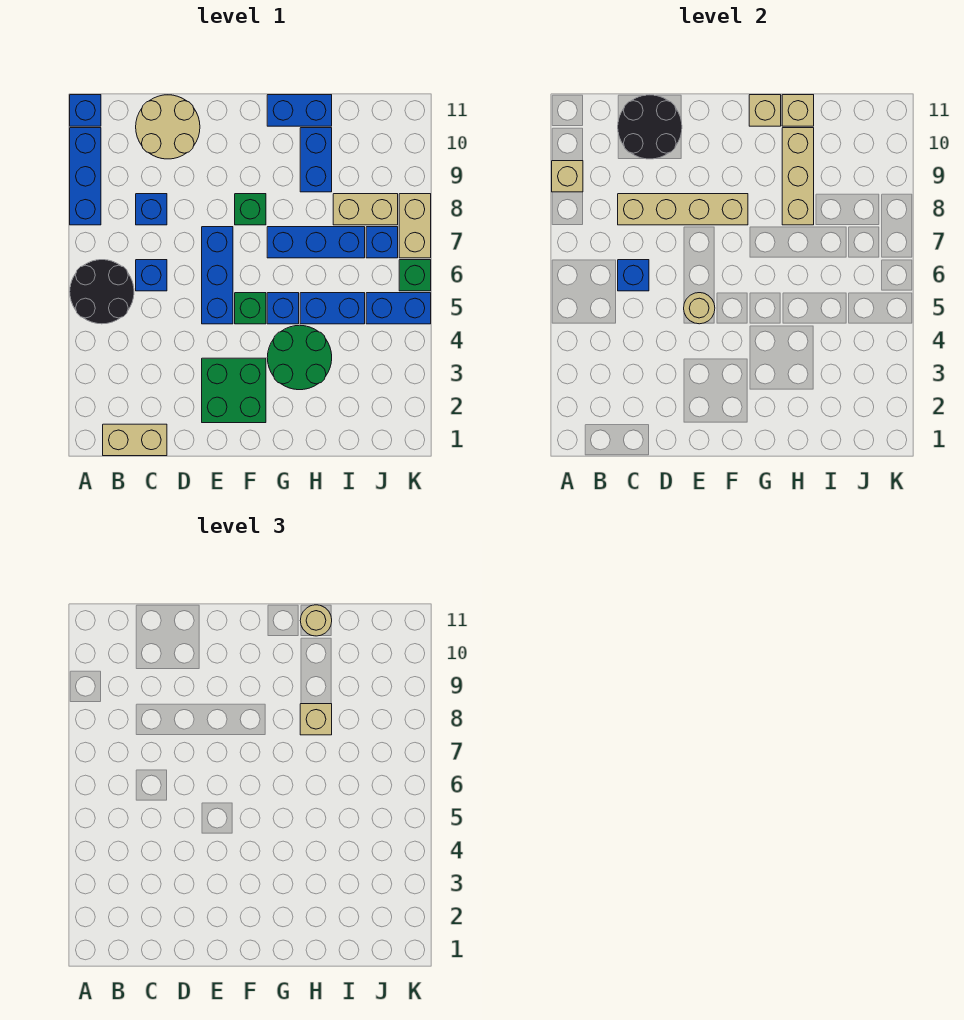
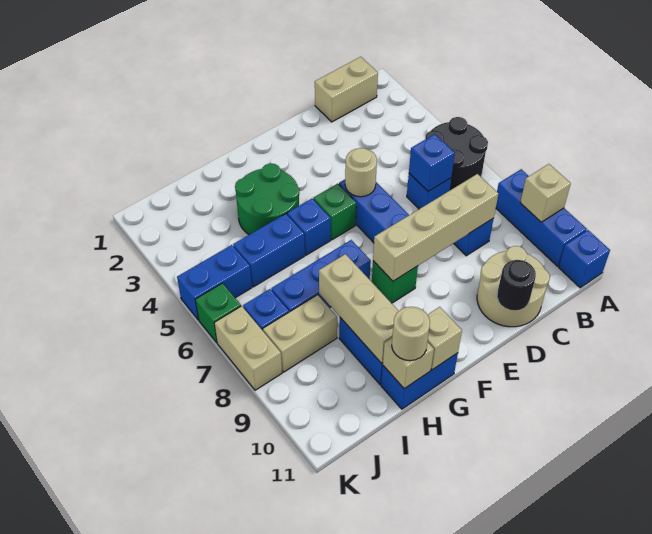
black round brick C10:D11 level 2 -> black round brick D11 level 2
green brick E2:F3 level 1 -> none
tan brick H8 level 3 -> none

